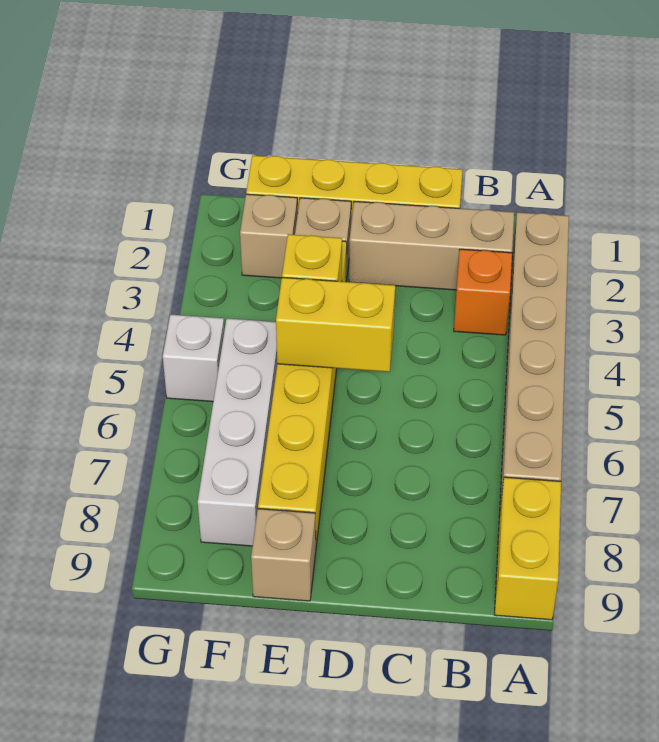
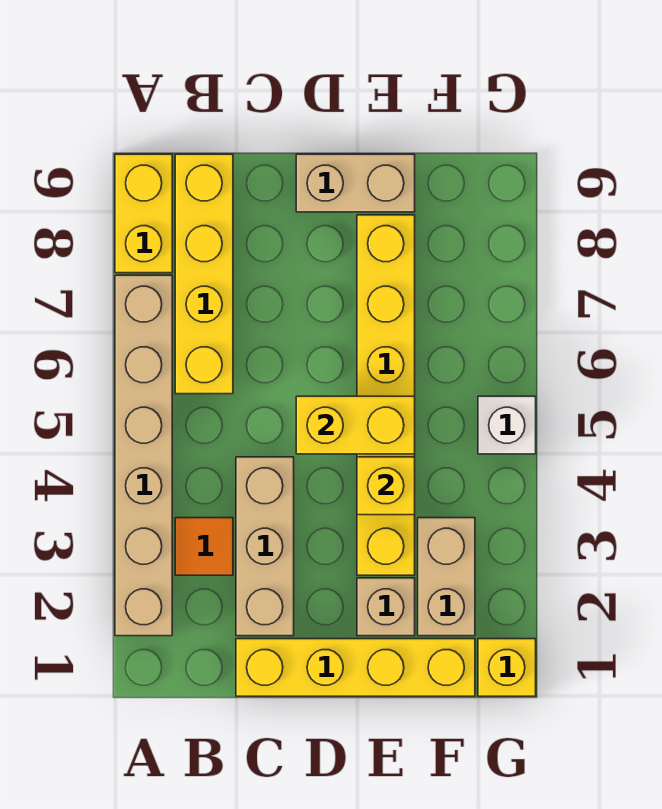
tan brick B2:D2 level 1 -> tan brick C2:C4 level 1
orange brick B3 level 1 -> orange tile B3 level 1
none -> yellow brick B6:B9 level 1
tan brick E9 level 1 -> tan brick D9:E9 level 1
tan brick F2 level 1 -> tan brick F2:F3 level 1
white brick F5:F8 level 1 -> none
none -> yellow brick G1 level 1

